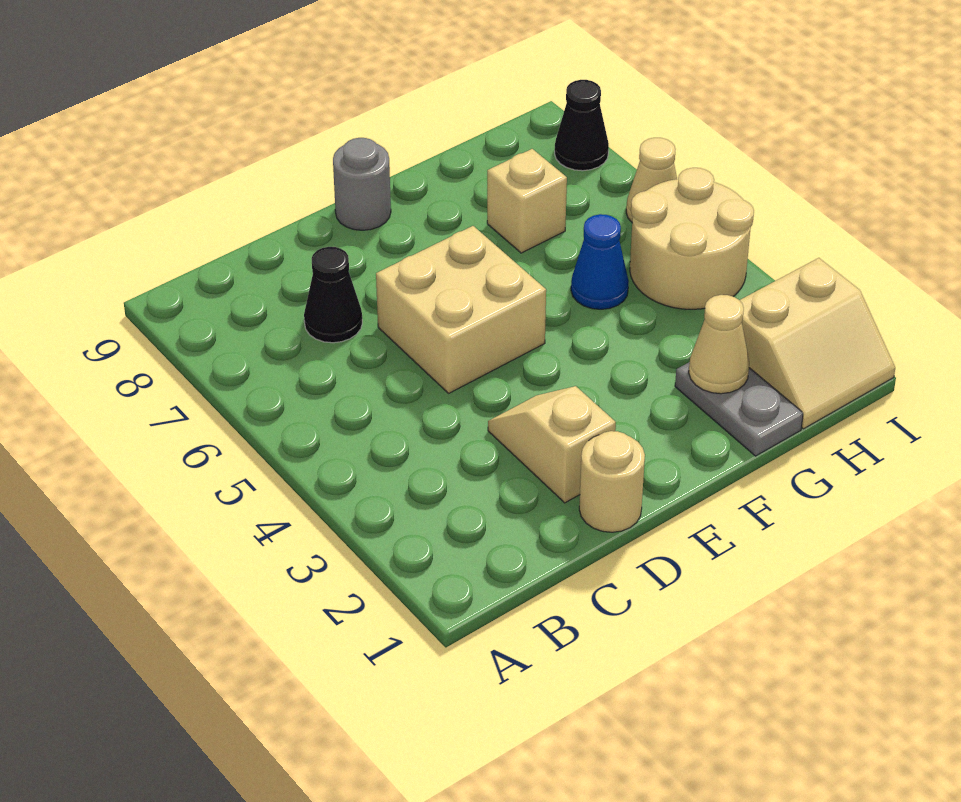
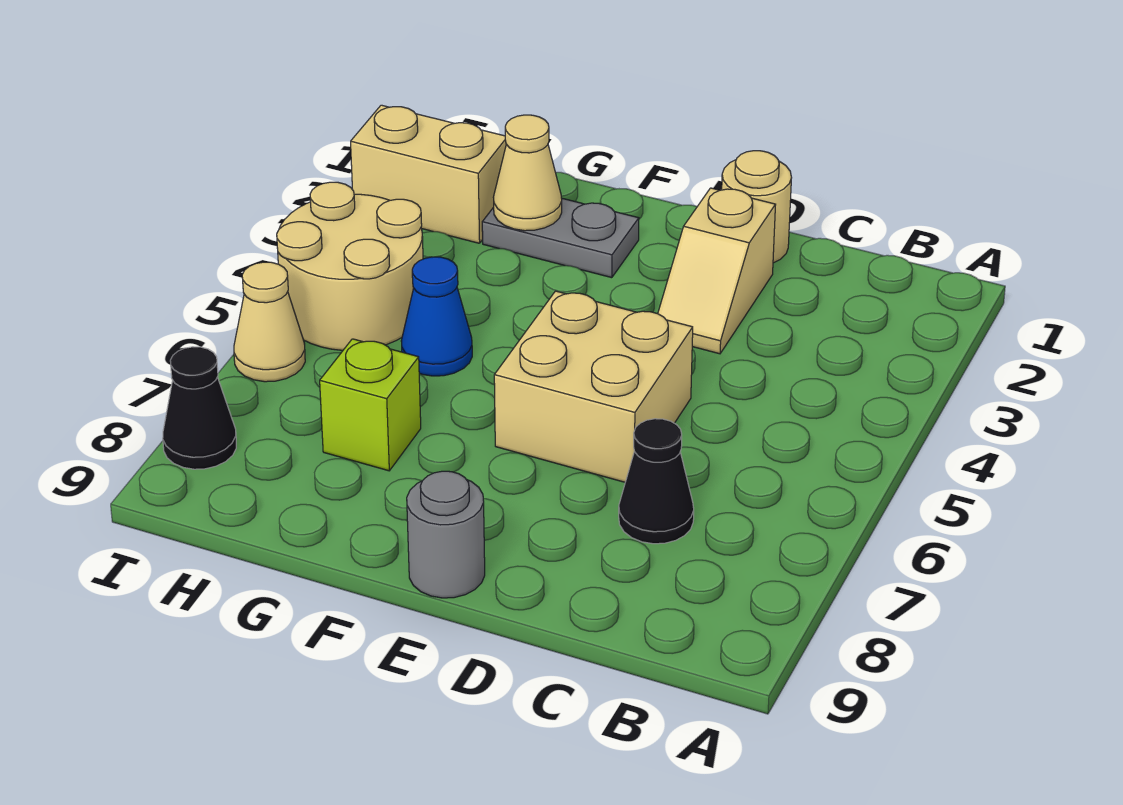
grey plate G1:G2 level 1 -> grey plate F2:G2 level 1
tan brick G7 level 1 -> lime brick G7 level 1

